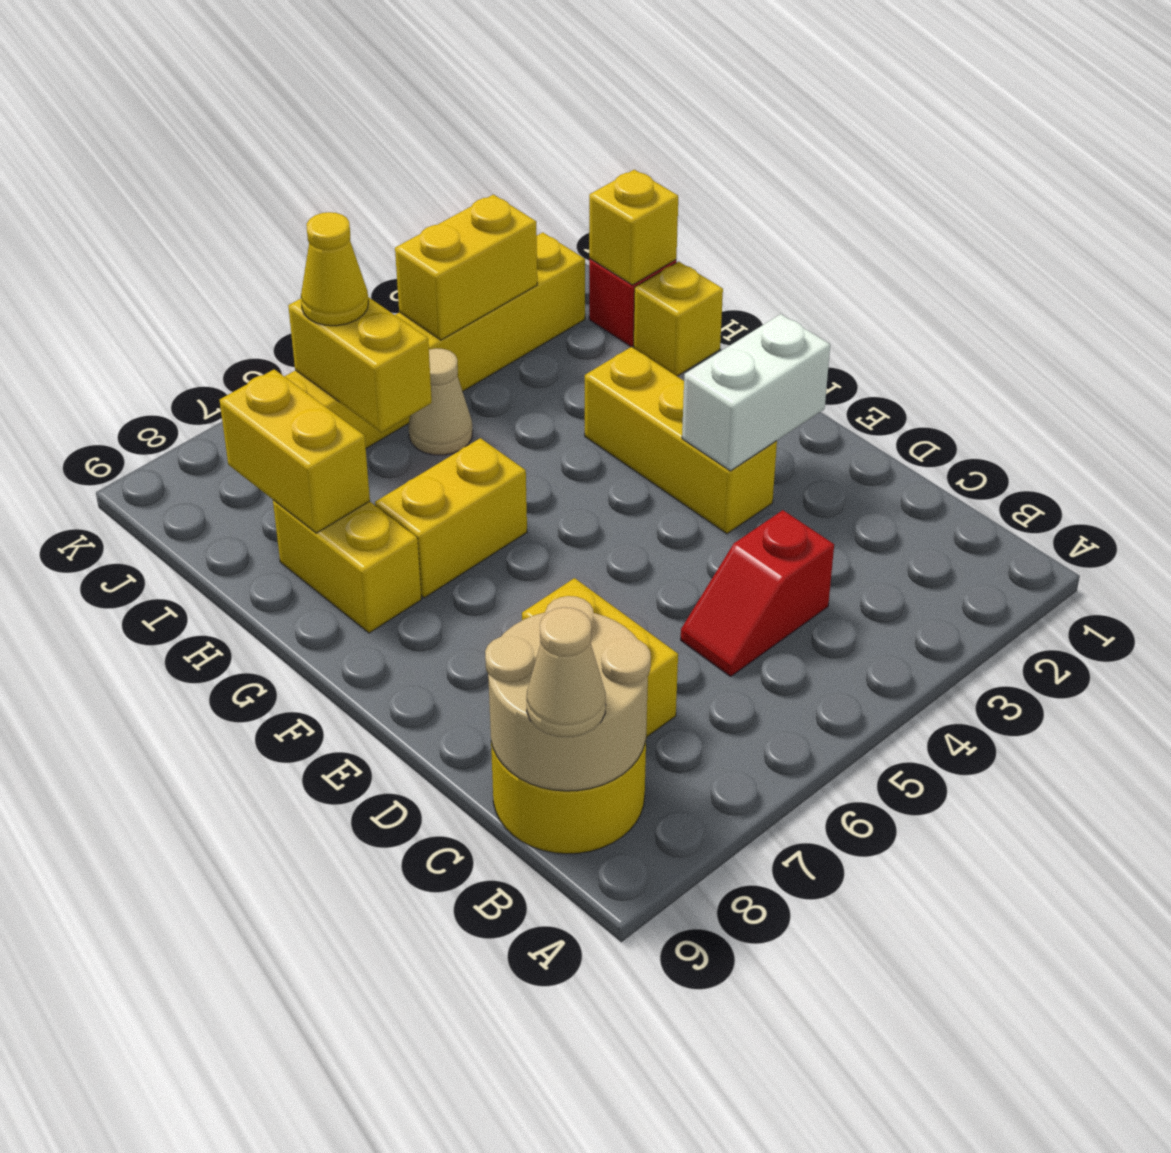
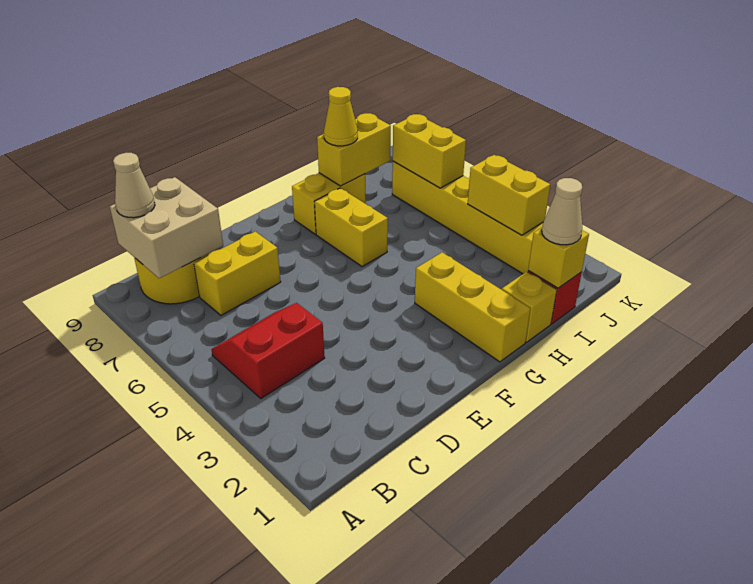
tan round brick B8:C9 level 2 -> tan brick B8:C9 level 2
red slope C4:C5 level 1 top 4 -> red slope B4:C5 level 1 top 4
white brick E2:E3 level 2 -> none
yellow brick E3:G3 level 1 -> yellow brick G1:G3 level 1
tan cone I5 level 1 -> tan cone I1 level 3
yellow brick I6:J6 level 2 -> yellow brick J6:J7 level 2
yellow cone J6 level 3 -> yellow cone H8 level 3

